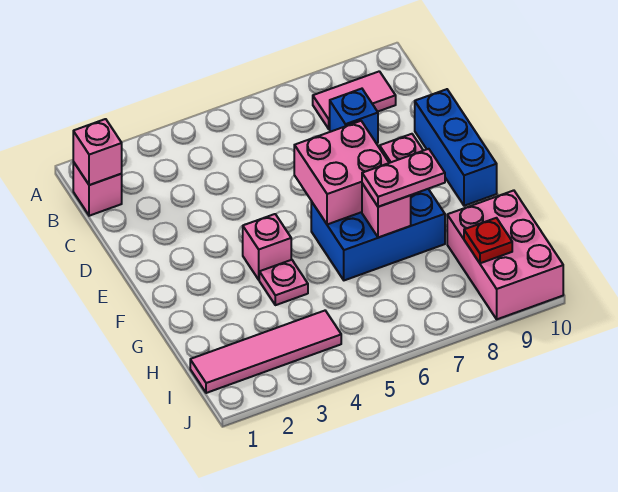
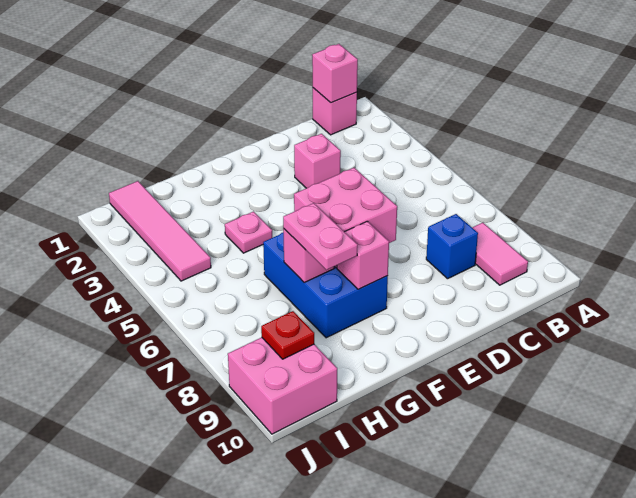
blue brick D10:F10 level 1 -> none
pink brick F4 level 1 -> pink brick D3 level 1
pink brick H9:J10 level 1 -> pink brick I9:J10 level 1

